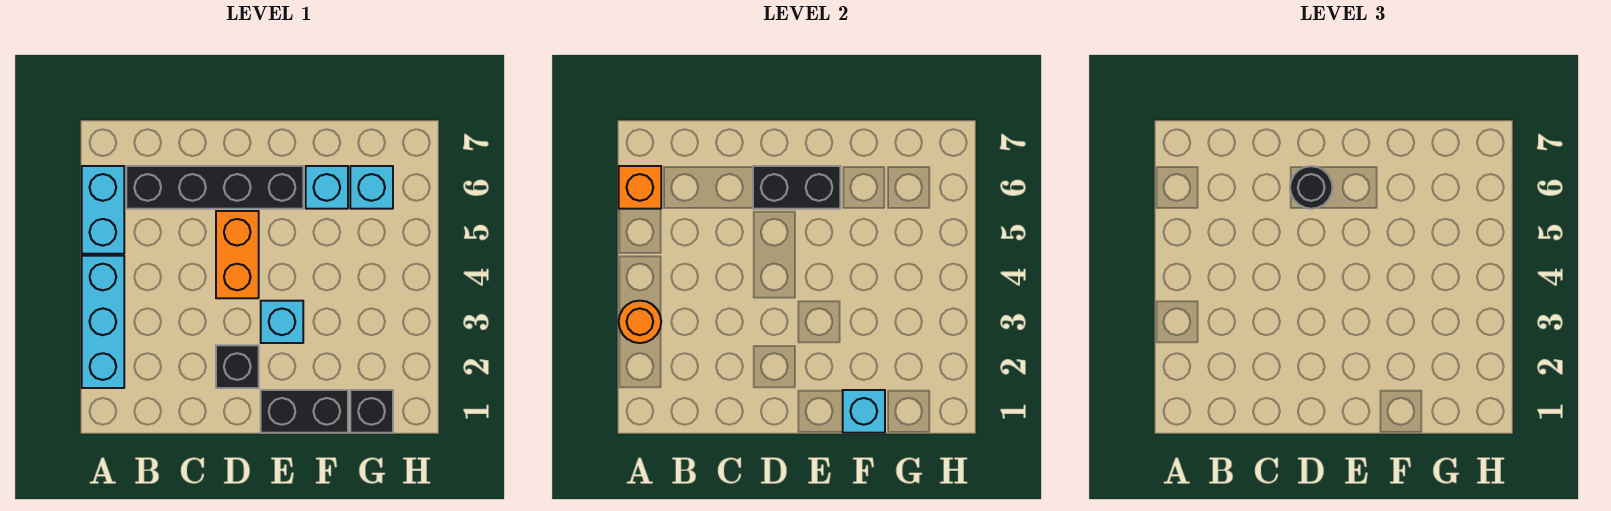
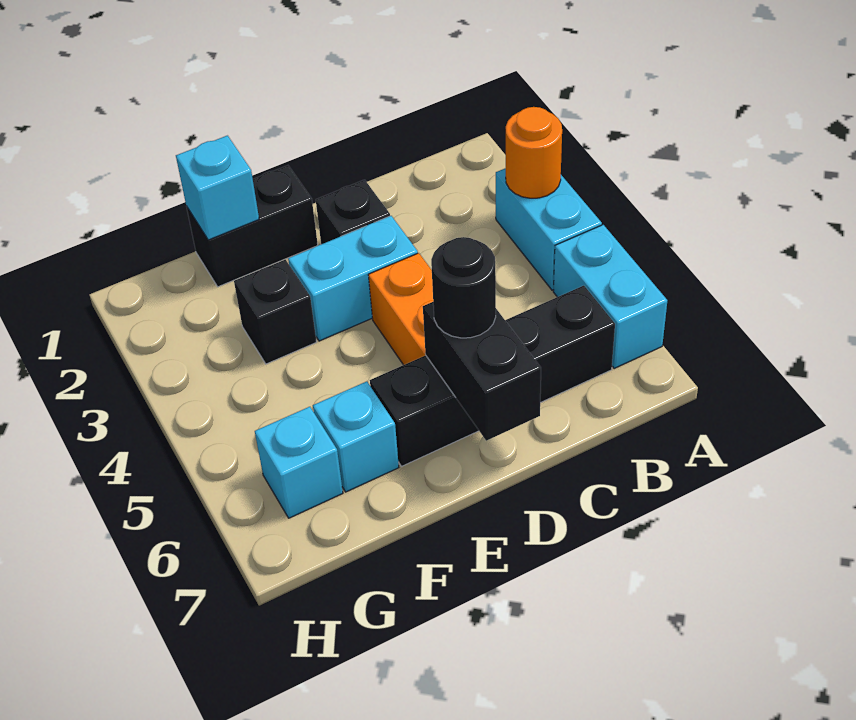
cyan brick A2:A4 level 1 -> cyan brick A3:A4 level 1
orange brick A6 level 2 -> none
black brick D6:E6 level 2 -> black brick D6:D7 level 2
cyan brick E3 level 1 -> cyan brick D3:E3 level 1
black brick G1 level 1 -> black brick F3 level 1

